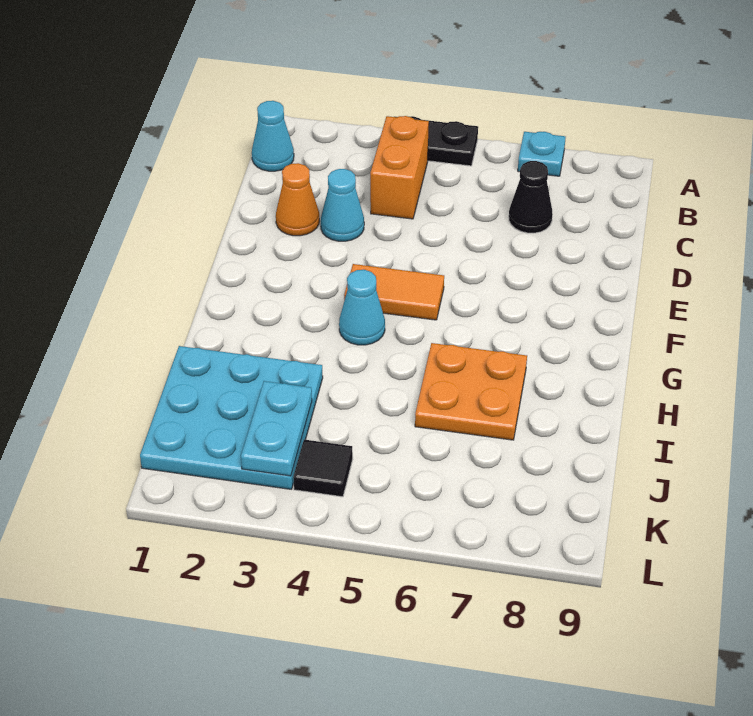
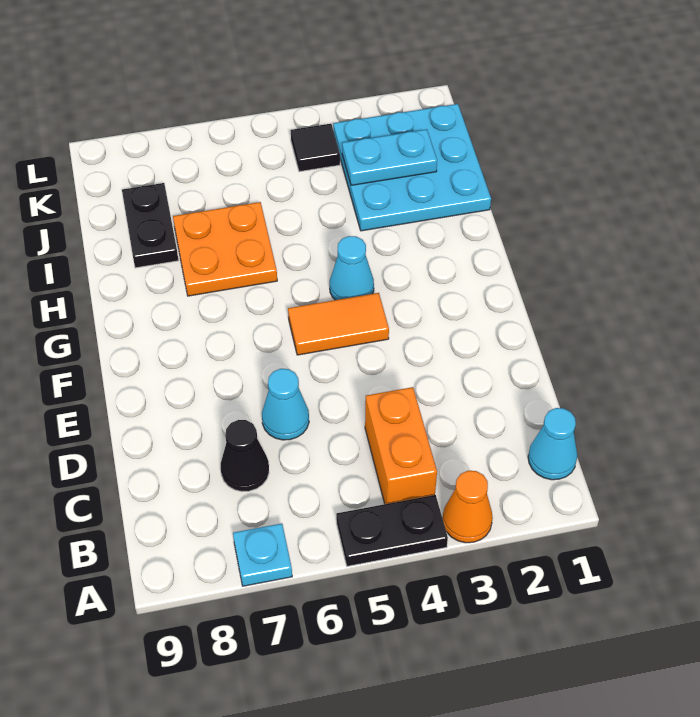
orange cone D2 level 1 -> orange cone A3 level 1
cyan cone D3 level 1 -> cyan cone D6 level 1
none -> black plate I8:J8 level 1
cyan plate J3:K3 level 2 -> cyan plate J2:J3 level 2

